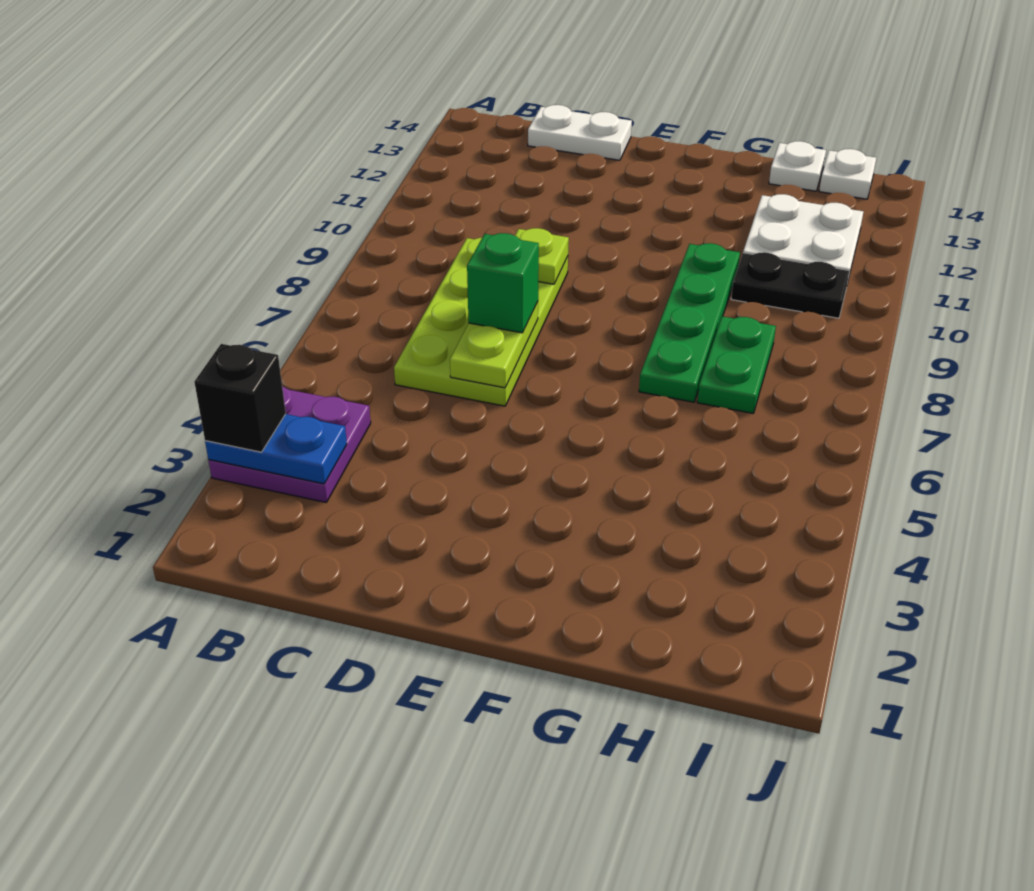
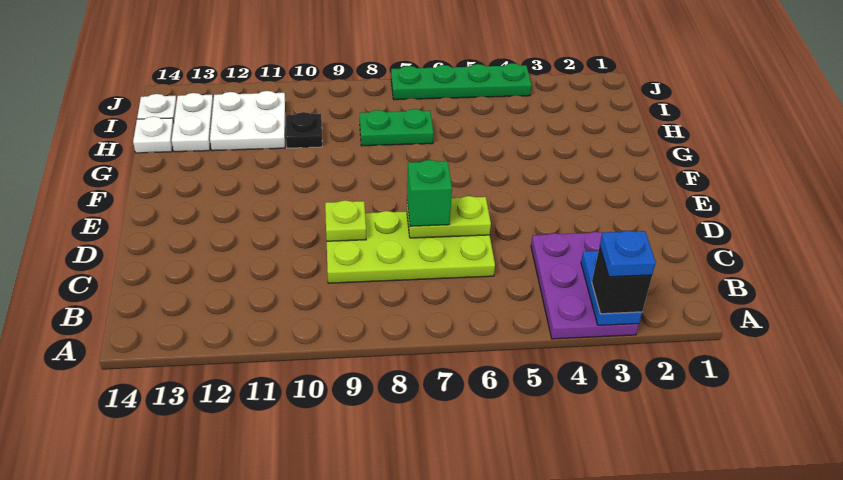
purple plate A3:B4 level 1 -> purple plate A3:C4 level 1
none -> blue plate A3 level 4
white plate C14:D14 level 1 -> white plate H13:I13 level 1
green plate G7:G10 level 1 -> green plate J4:J7 level 1
black plate H10:I10 level 1 -> black plate H10 level 1

